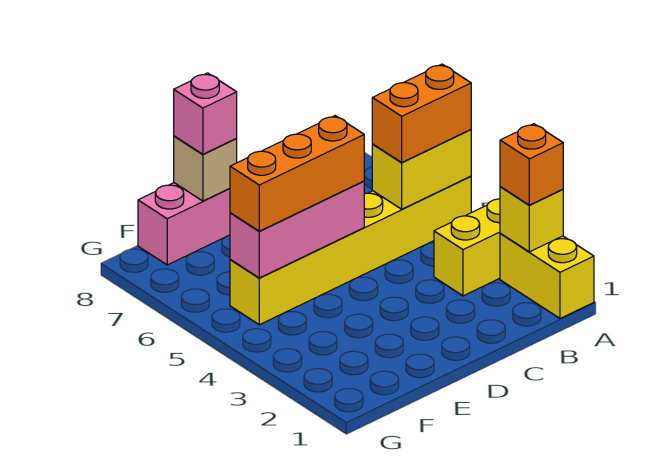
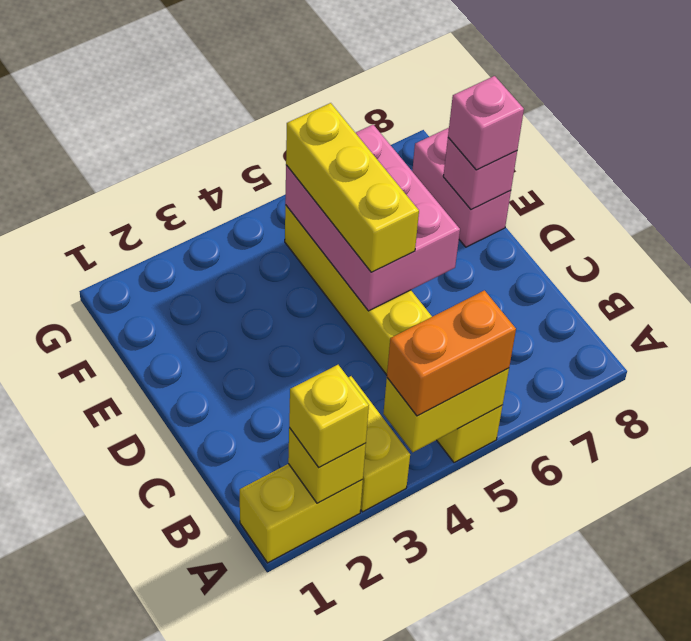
orange brick A2 level 3 -> yellow brick A2 level 3
yellow brick A5:B5 level 2 -> yellow brick A4:A5 level 2
orange brick A5:B5 level 3 -> orange brick A4:A5 level 3
pink brick D5:F5 level 2 -> pink brick D5:F6 level 2
orange brick D5:F5 level 3 -> yellow brick D5:F5 level 3
tan brick E8 level 2 -> pink brick E8 level 2

